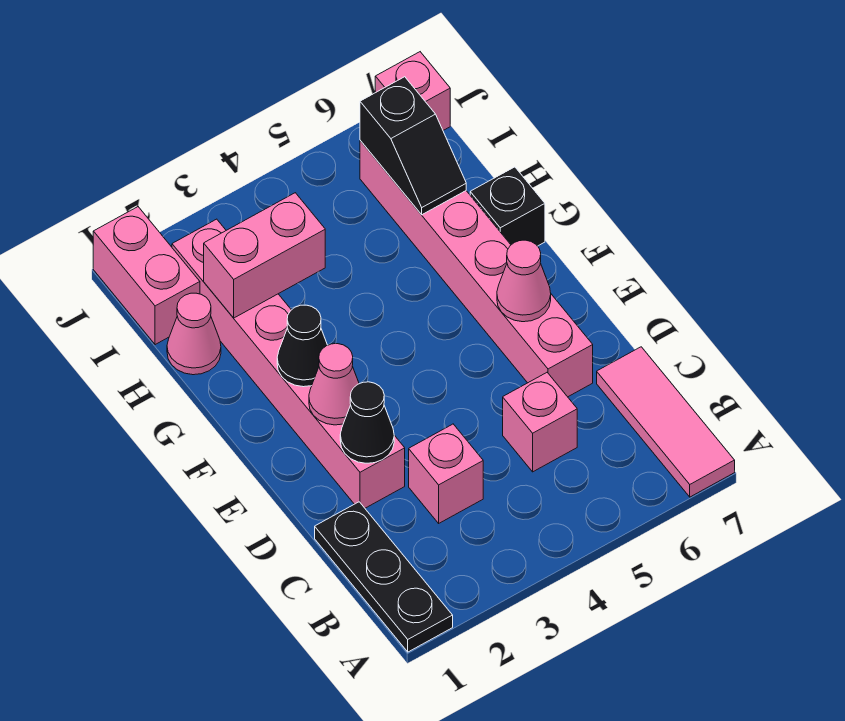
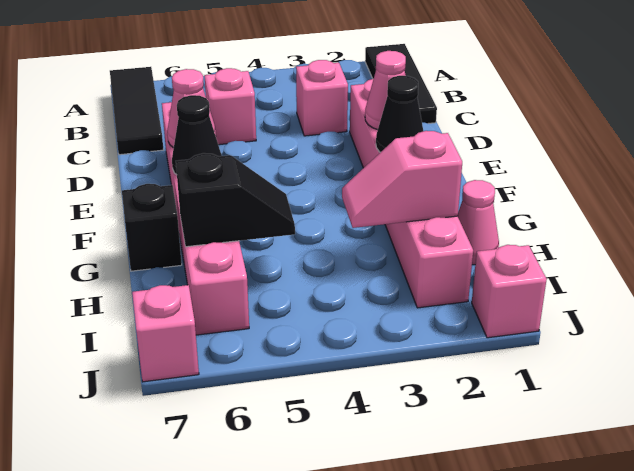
black plate A1:C1 level 1 -> black tile A1:C1 level 1
pink tile A7:C7 level 1 -> black tile A7:C7 level 1
black cone D2 level 2 -> black cone F6 level 2
pink brick H2:H3 level 2 -> pink slope H2:H3 level 2 top 2
black slope H6:I6 level 2 top I -> black slope H5:H6 level 2 top 6
pink brick I1:J1 level 1 -> pink brick J1 level 1

